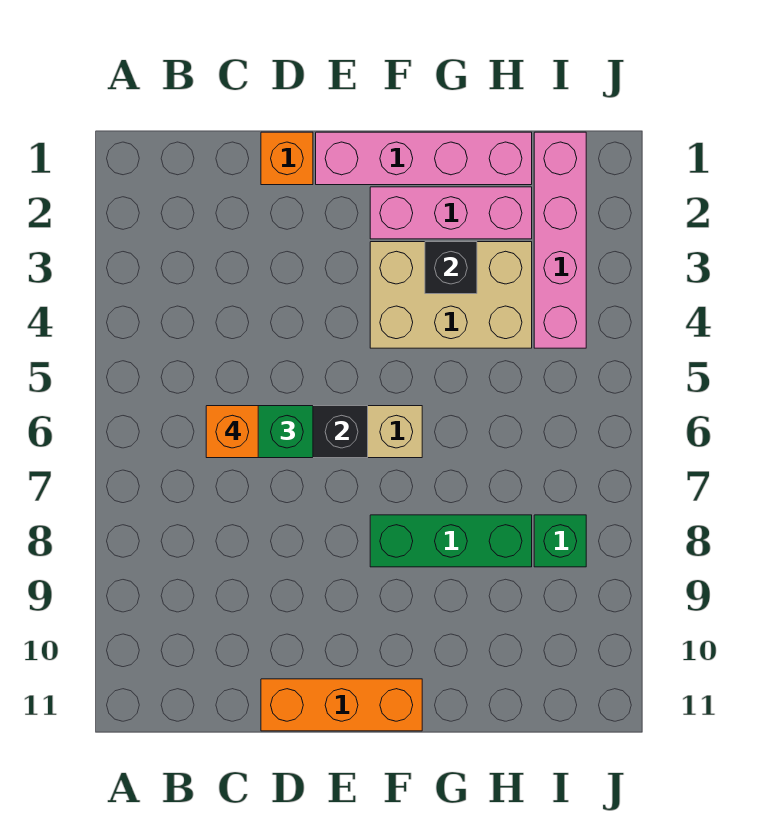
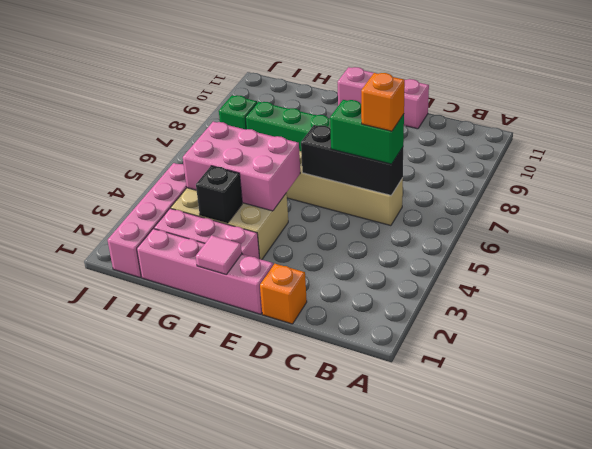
orange brick D11:F11 level 1 -> pink brick D11:F11 level 1
none -> pink tile F1 level 2
none -> pink brick F4:H5 level 2

